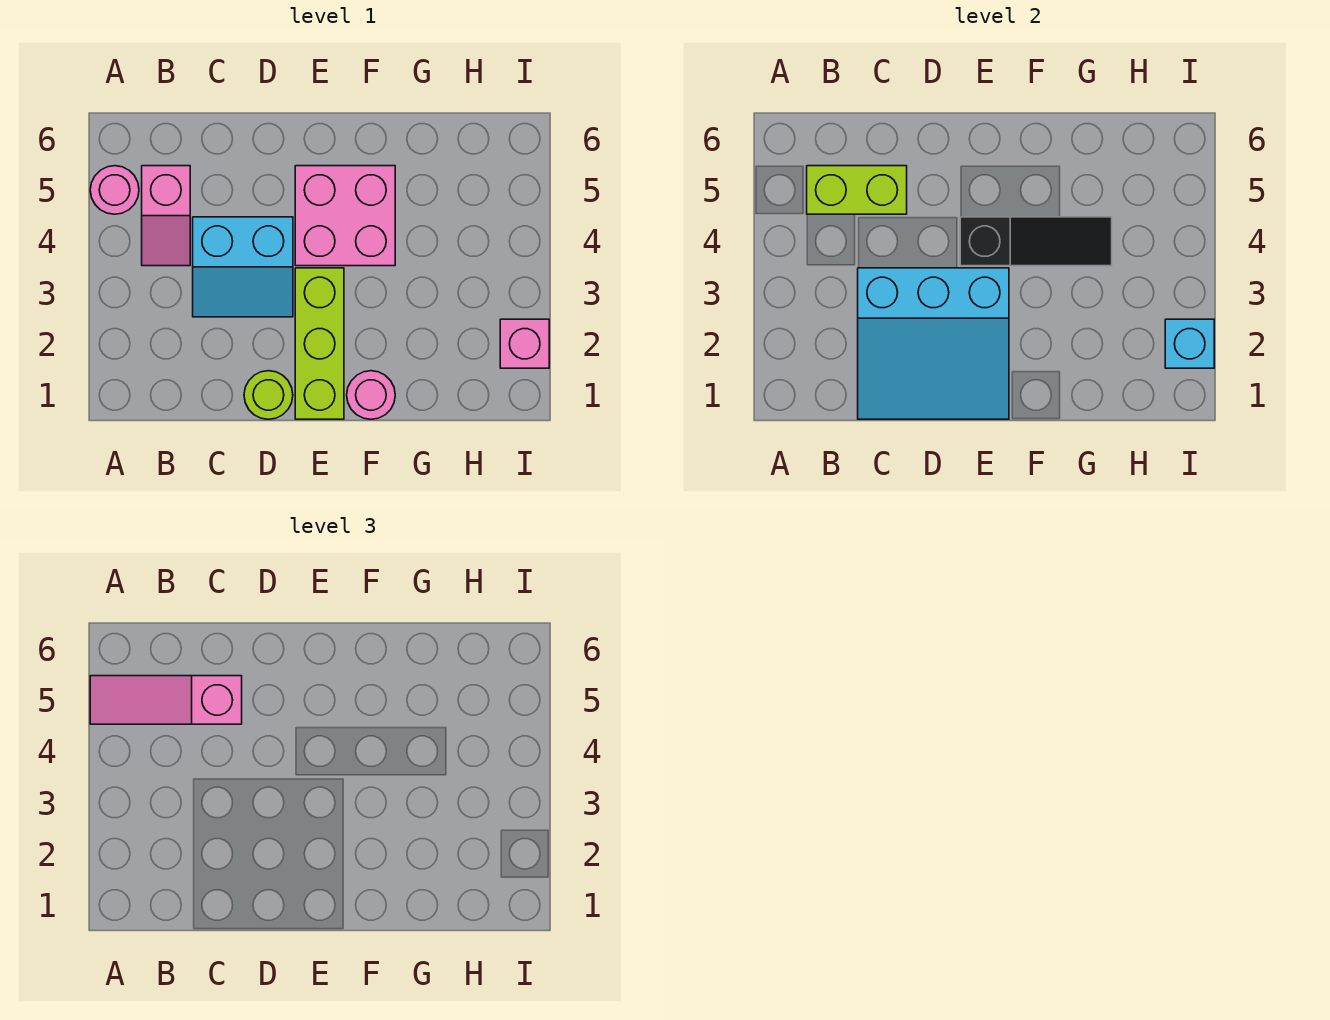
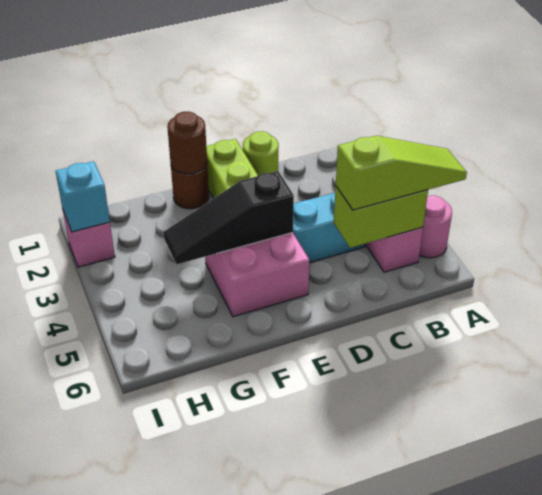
pink slope A5:C5 level 3 top C -> lime slope A5:C5 level 3 top C
cyan slope C1:E3 level 2 top 3 -> none
pink round brick F1 level 1 -> brown round brick F1 level 1
none -> brown round brick F1 level 2

